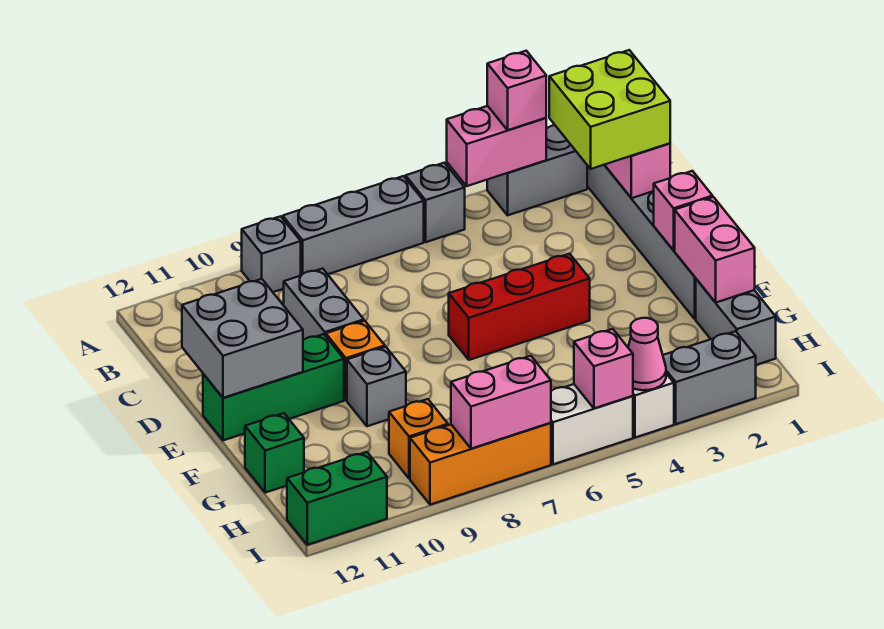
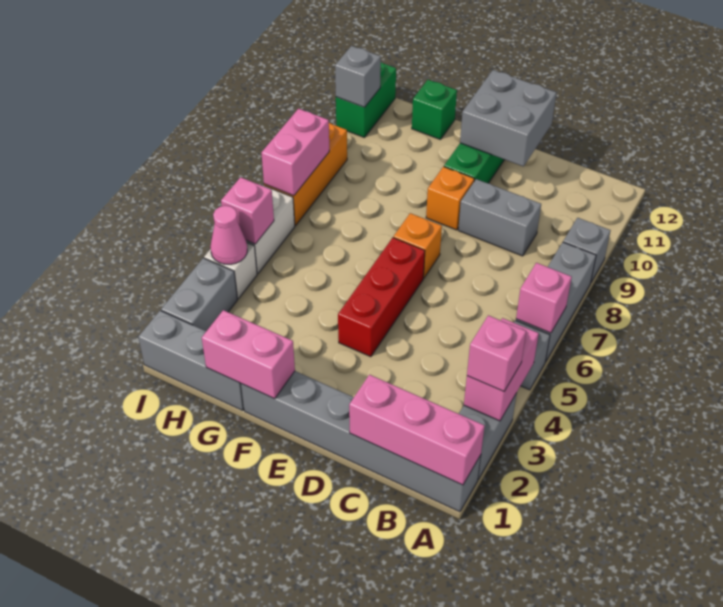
lime brick B1:C2 level 3 -> none
pink brick E1 level 2 -> pink brick A6 level 2
grey brick F9 level 1 -> grey brick I11 level 2
grey brick G1:H1 level 1 -> grey brick G1:I1 level 1
orange brick H9 level 1 -> orange brick E7 level 1

